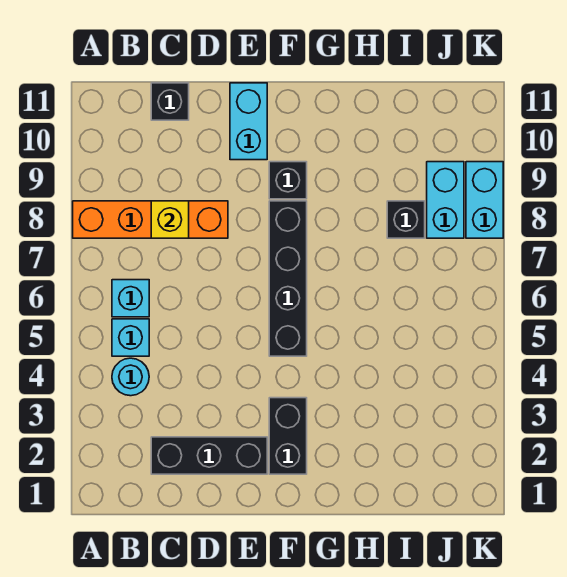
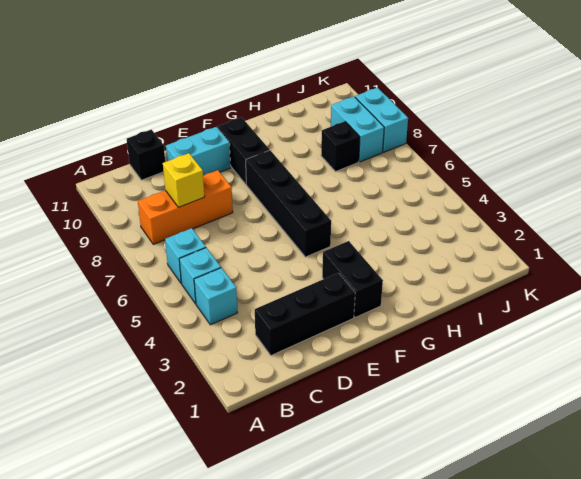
orange brick A8:D8 level 1 -> orange brick B8:D8 level 1
cyan round brick B4 level 1 -> cyan brick B4 level 1
cyan brick E10:E11 level 1 -> cyan brick D10:E10 level 1
black brick F9 level 1 -> black brick F9:F10 level 1

